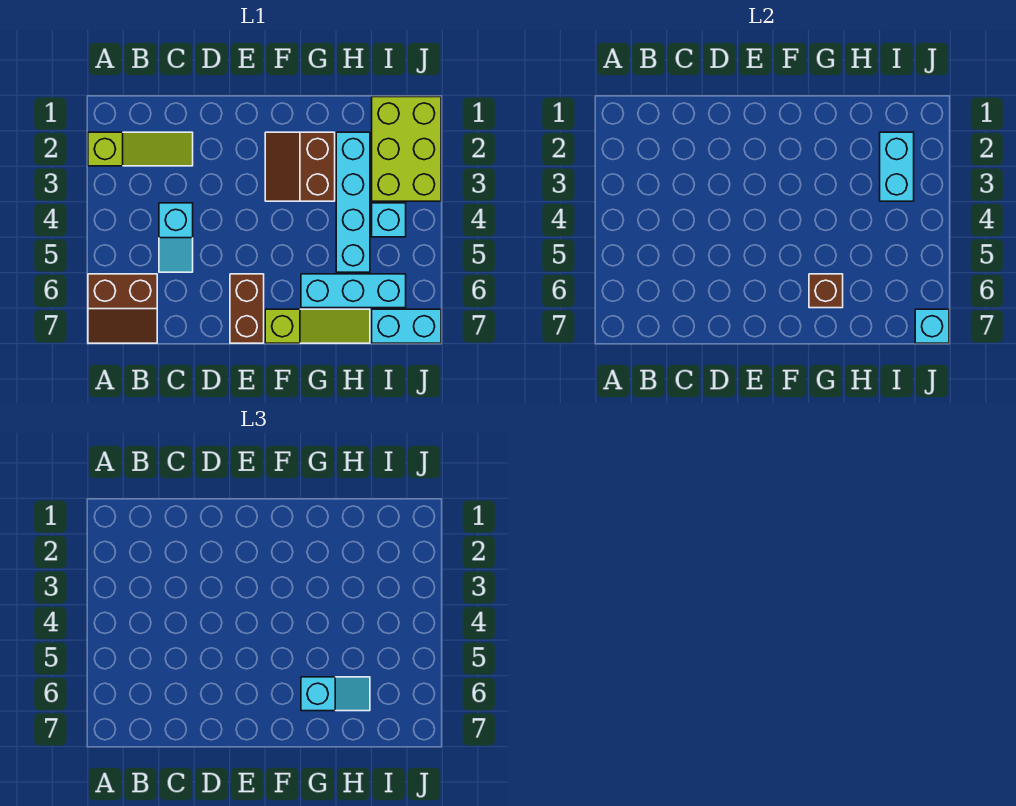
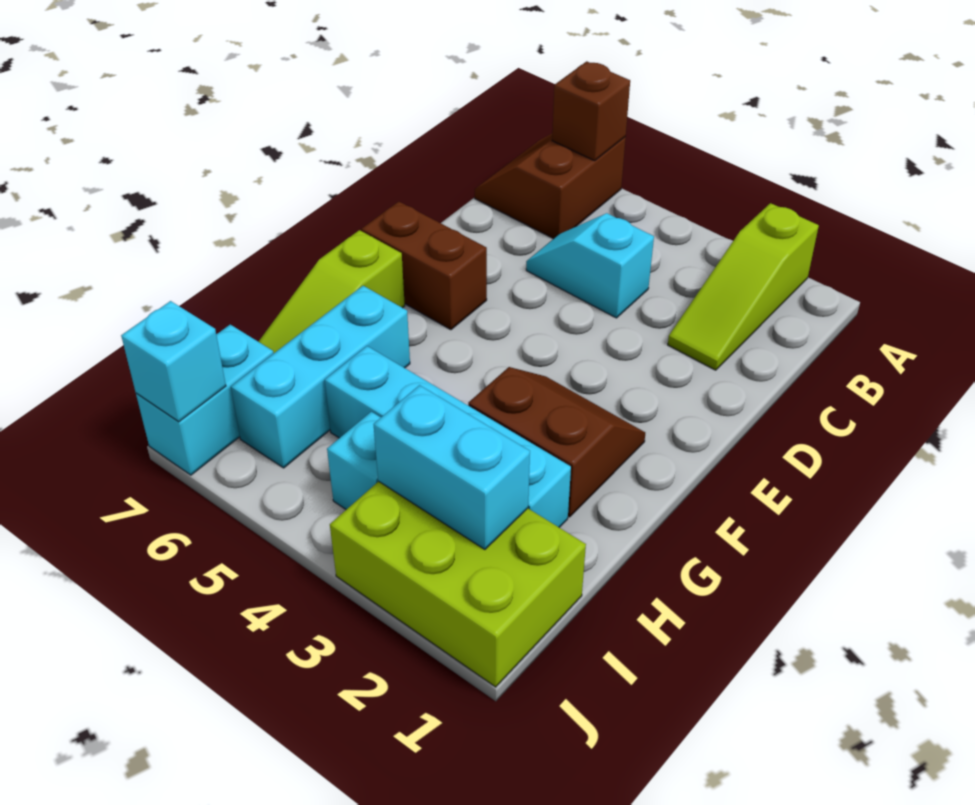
brown brick G6 level 2 -> brown brick A6 level 2
cyan slope G6:H6 level 3 top G -> none

